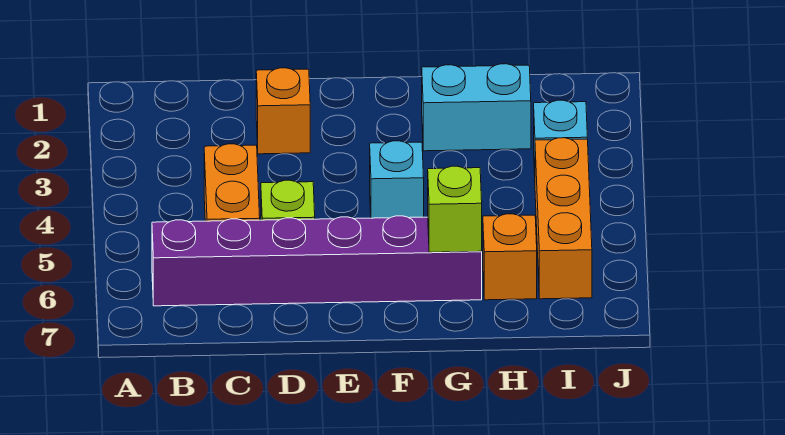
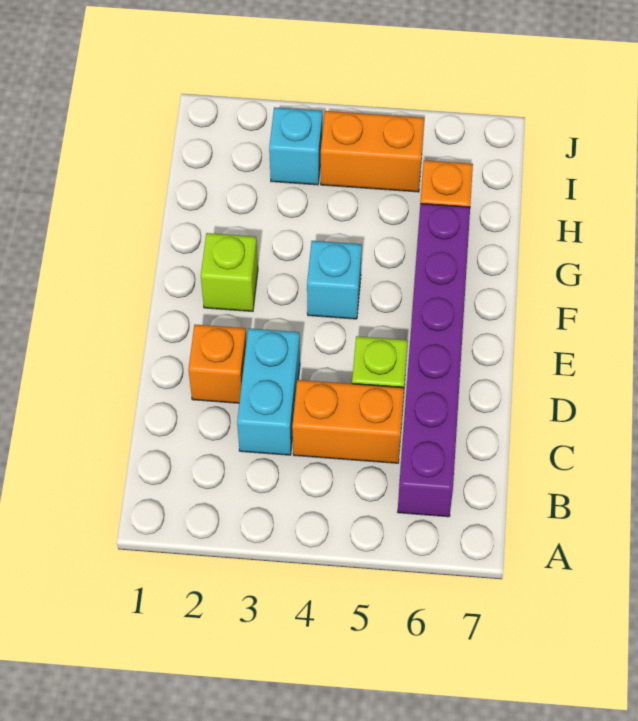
cyan brick G2:H2 level 1 -> cyan brick C3:D3 level 1
lime brick G6 level 2 -> lime brick F2 level 1
orange brick I4:I6 level 1 -> orange brick I4:I5 level 1

